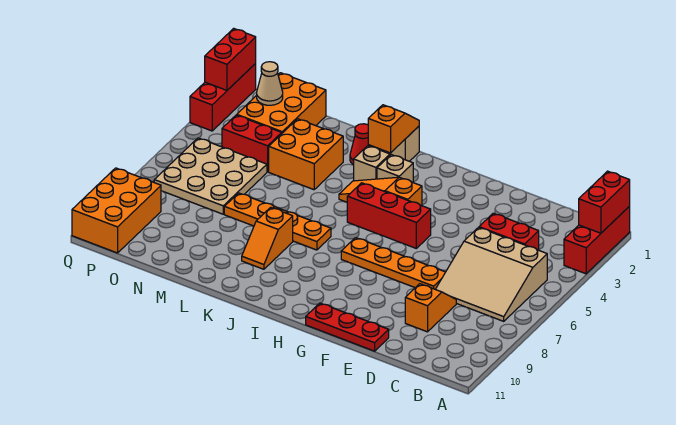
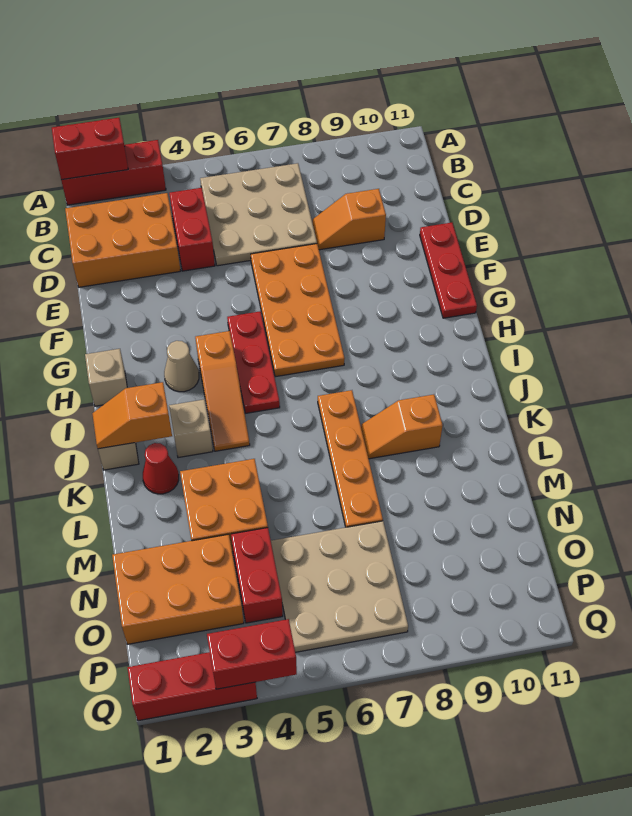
tan slope B5:D7 level 1 top 5 -> tan plate B5:D7 level 1
orange plate E7:H7 level 1 -> orange plate E6:H7 level 1
red brick G5:I5 level 1 -> red plate G5:I5 level 1
tan brick I3 level 1 -> tan brick H1 level 1
orange slope K8:K9 level 1 top 8 -> orange slope K8:K9 level 1 top 9
tan cone O2 level 2 -> tan cone H3 level 1
orange brick P9:Q11 level 1 -> orange brick C1:D3 level 1
red brick Q1:Q2 level 2 -> red brick Q3:Q4 level 2

